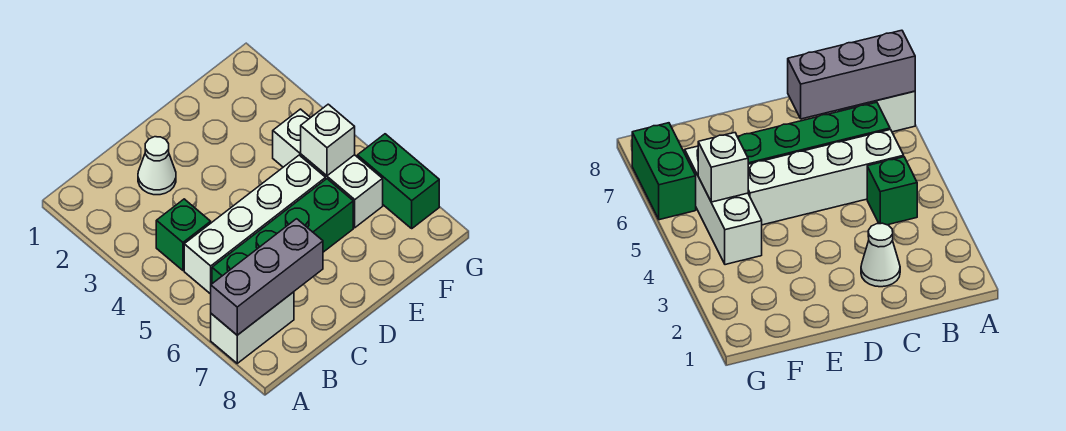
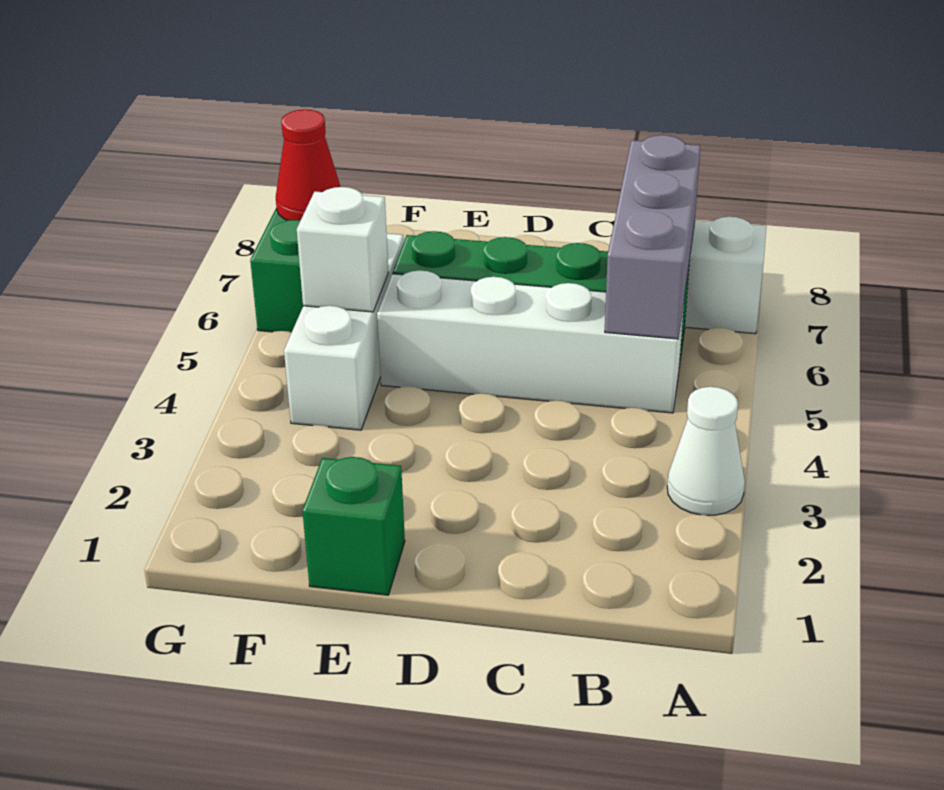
grey brick A7:C7 level 2 -> grey brick B5:B7 level 2
green brick B4 level 1 -> green brick E1 level 1
white cone C2 level 1 -> white cone A3 level 1
none -> red cone G7 level 2

